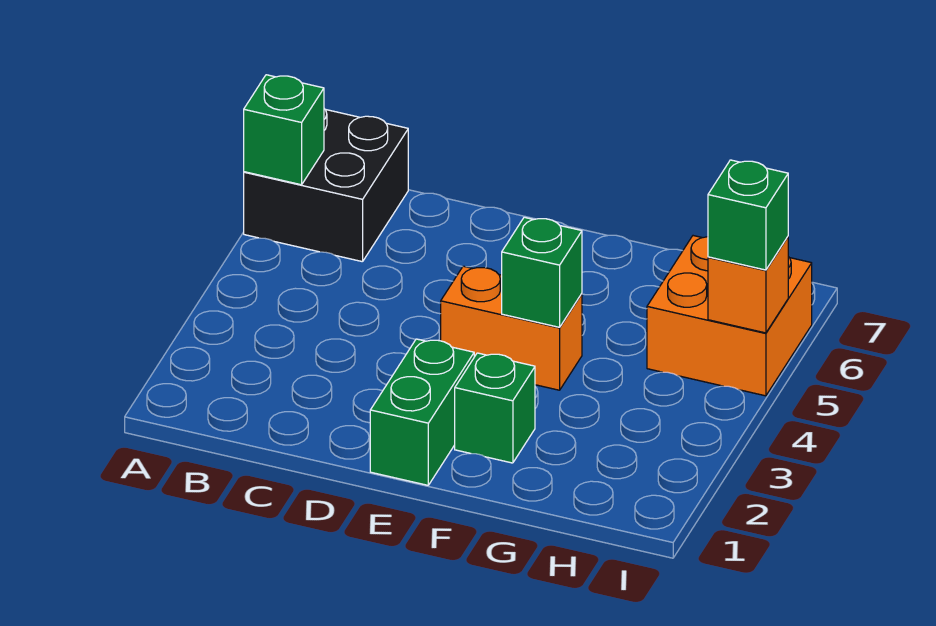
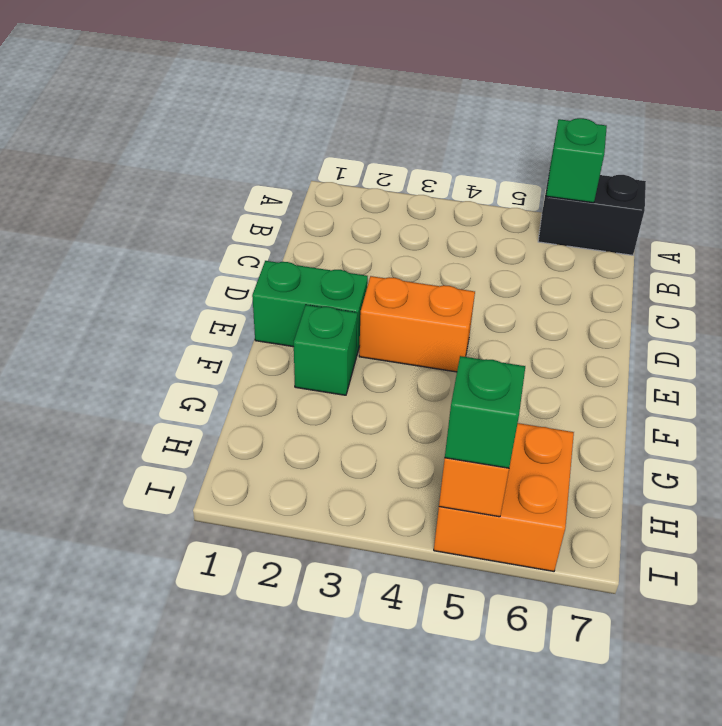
black brick A6:B7 level 1 -> black brick A6:A7 level 1
orange brick E4:F4 level 1 -> orange brick E3:E4 level 1
green brick F4 level 2 -> none

